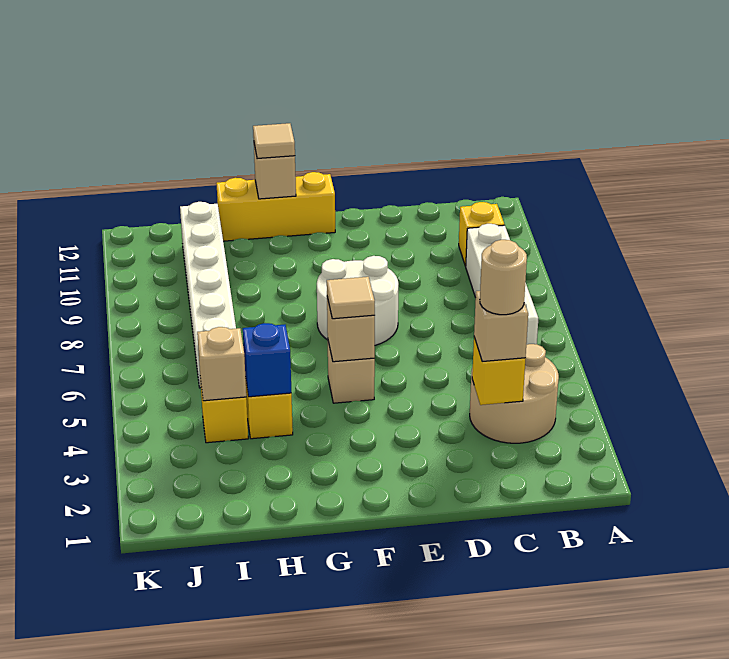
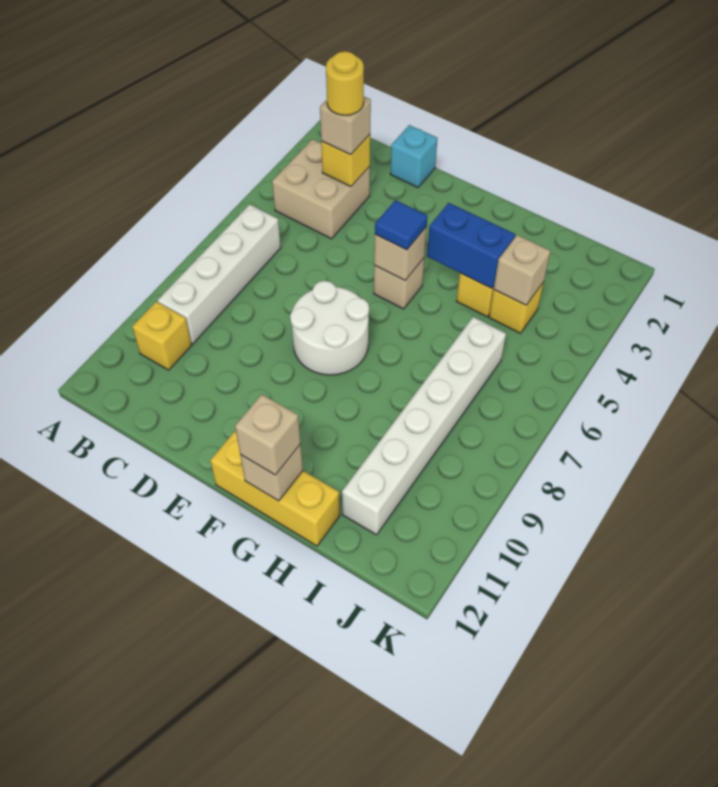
tan round brick B3:C4 level 1 -> tan brick B3:C4 level 1
tan round brick C3 level 4 -> yellow round brick C3 level 4
none -> cyan brick D1 level 1
tan tile F5 level 3 -> blue tile F5 level 3
tan tile G12 level 3 -> tan brick G12 level 3
blue brick H4 level 2 -> blue brick G4:H4 level 2

